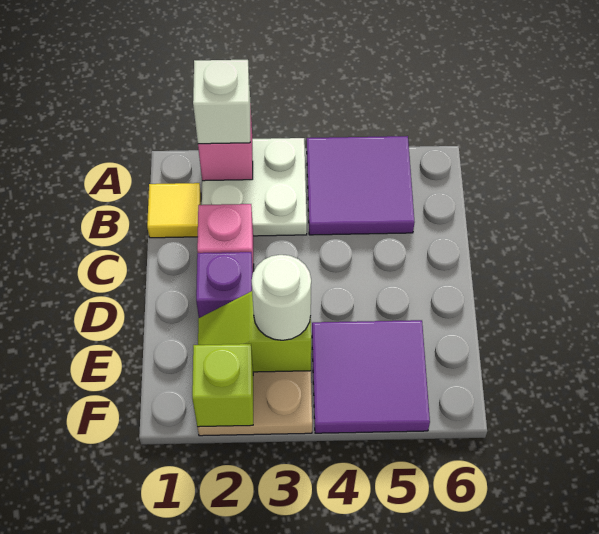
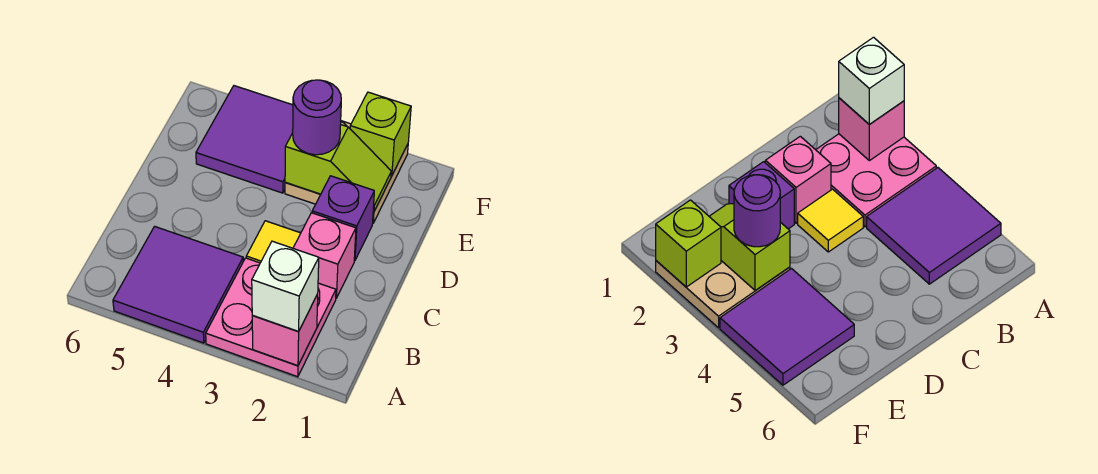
white plate A2:B3 level 1 -> pink plate A2:B3 level 1
yellow tile B1 level 1 -> yellow tile C3 level 1
white round brick E3 level 3 -> purple round brick E3 level 3

